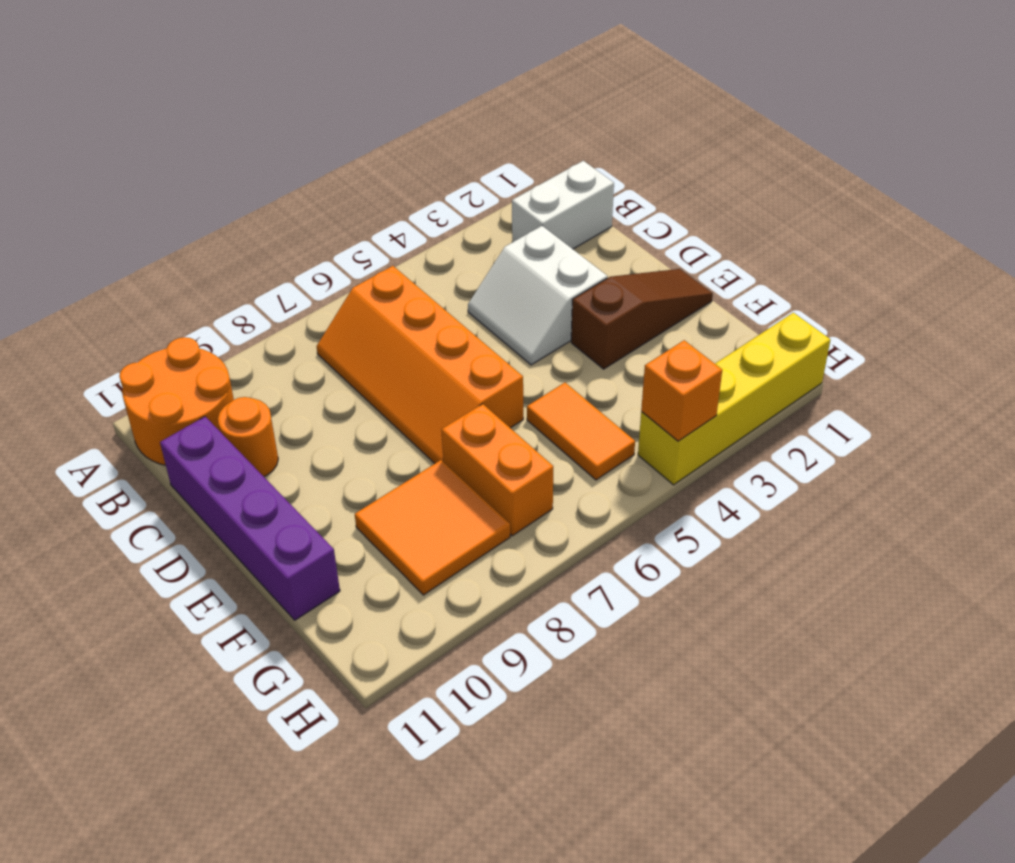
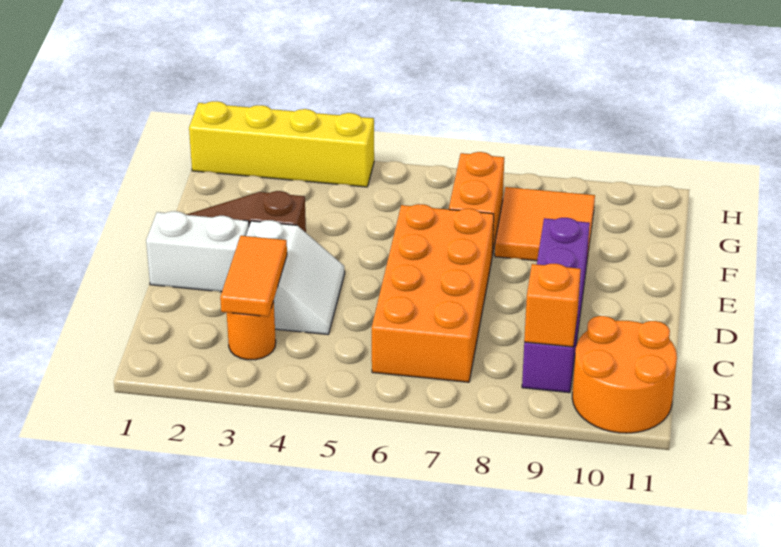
white brick B1:B2 level 1 -> white brick D1:D2 level 1
orange slope B6:E7 level 1 top 6 -> orange brick B6:E7 level 1
orange round brick C10 level 1 -> orange round brick B3 level 1
purple brick C11:F11 level 1 -> purple brick B9:E9 level 1
orange tile F5:G5 level 1 -> orange tile B3:C3 level 2
orange brick H4 level 2 -> orange brick B9 level 2

